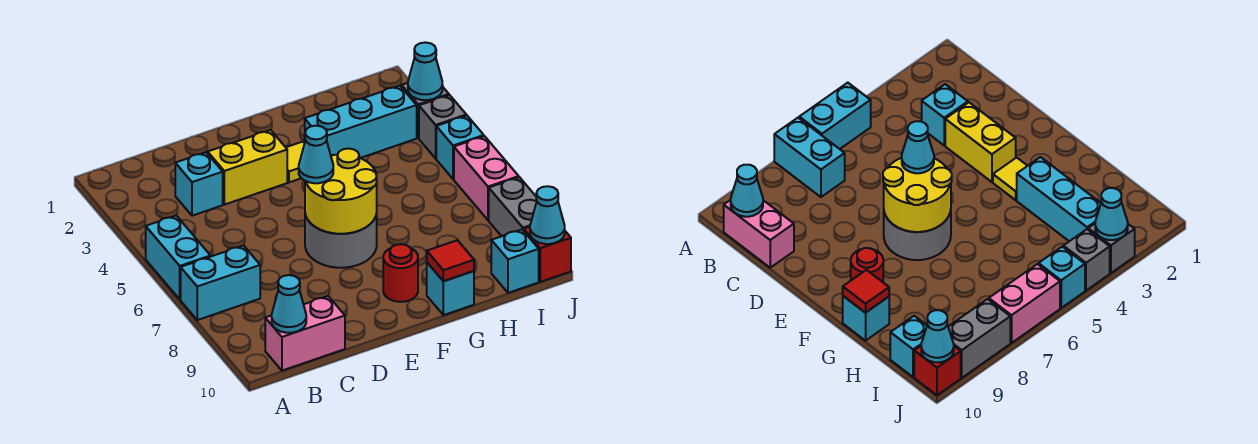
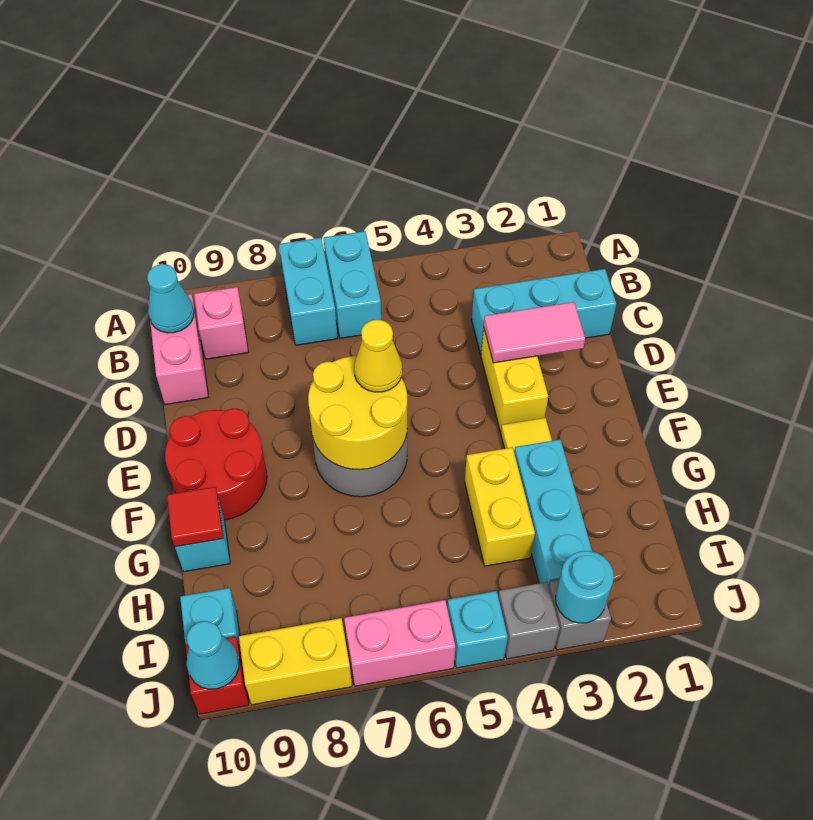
cyan brick A5:A6 level 1 -> cyan brick A6:B6 level 1
none -> pink brick B9 level 1
cyan brick C3 level 1 -> cyan brick C1:C3 level 1
none -> pink tile D2:D3 level 2
cyan cone E6 level 3 -> yellow cone E6 level 3
red round brick F9 level 1 -> red round brick E9:F10 level 1
none -> yellow brick G4:H4 level 1
cyan cone J3 level 2 -> cyan round brick J3 level 2
grey brick J8:J9 level 1 -> yellow brick J8:J9 level 1

